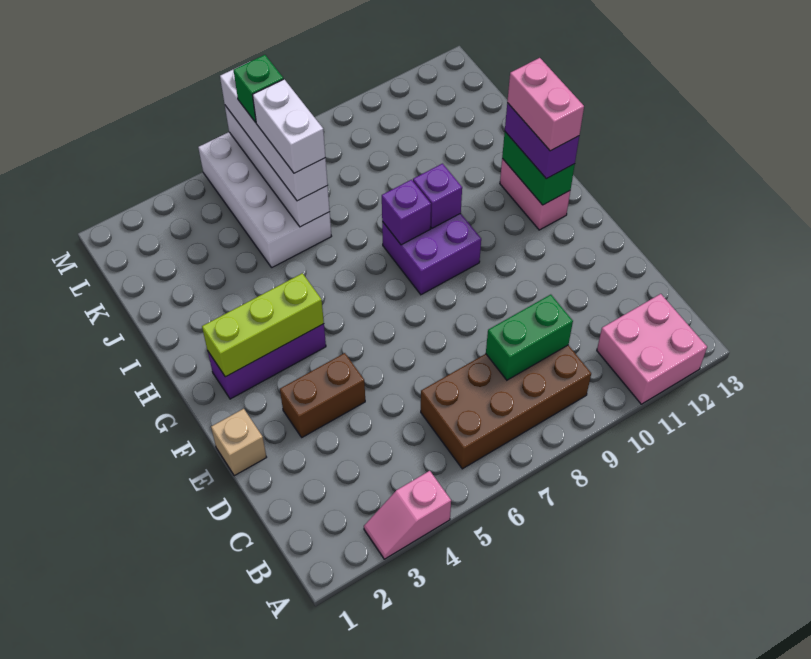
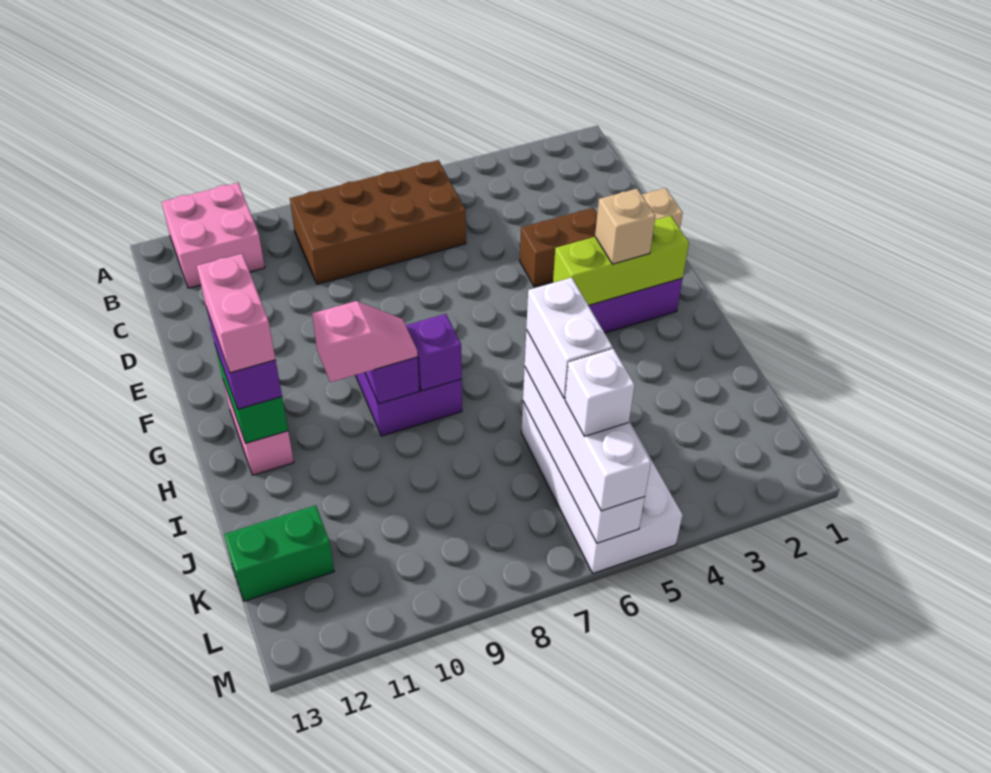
pink slope A3:A4 level 1 top 4 -> pink slope H9:H10 level 3 top 10
green brick C8:C9 level 2 -> green brick K12:K13 level 1
none -> tan brick G3 level 3
green brick L6 level 4 -> white brick L6 level 4

